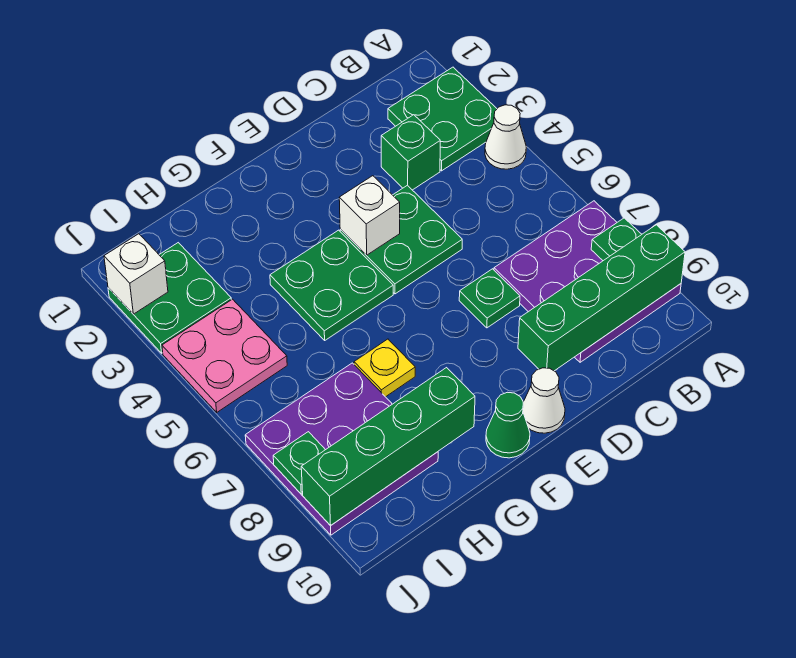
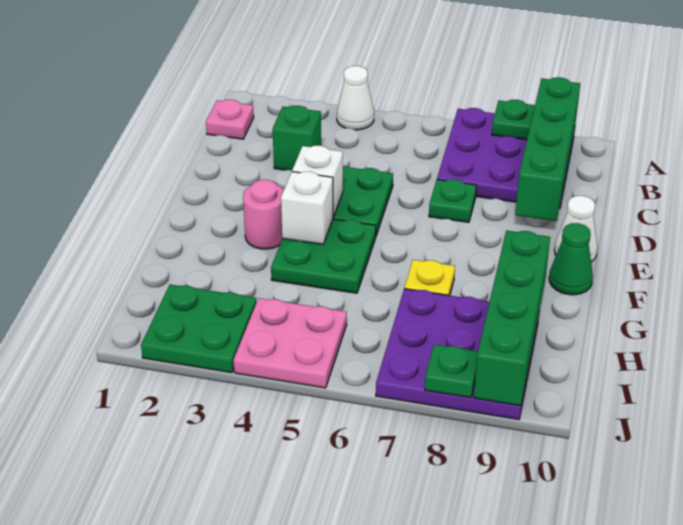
green plate A2:B3 level 1 -> none
none -> pink plate B1 level 1
none -> pink round brick F3 level 1
white brick J2 level 2 -> white brick F4 level 2

